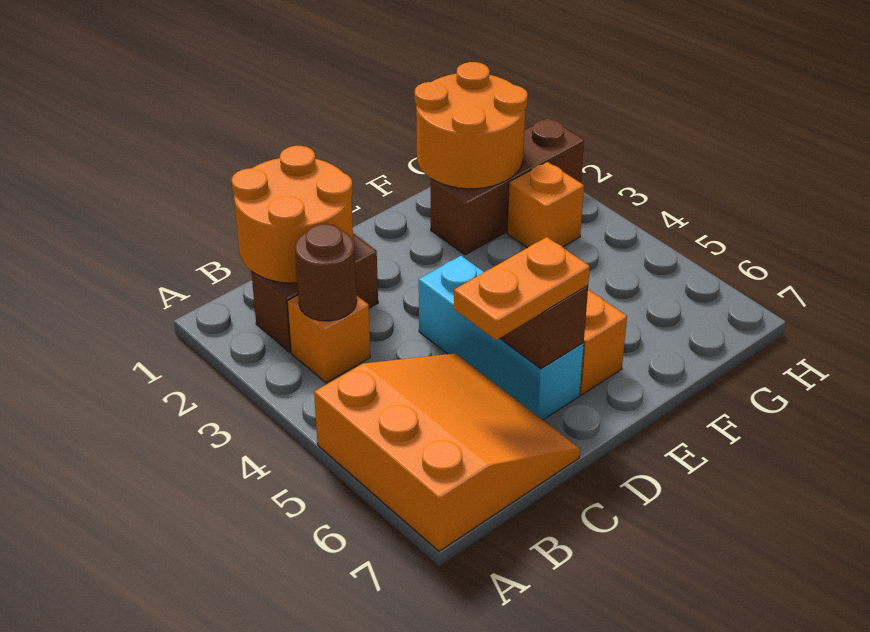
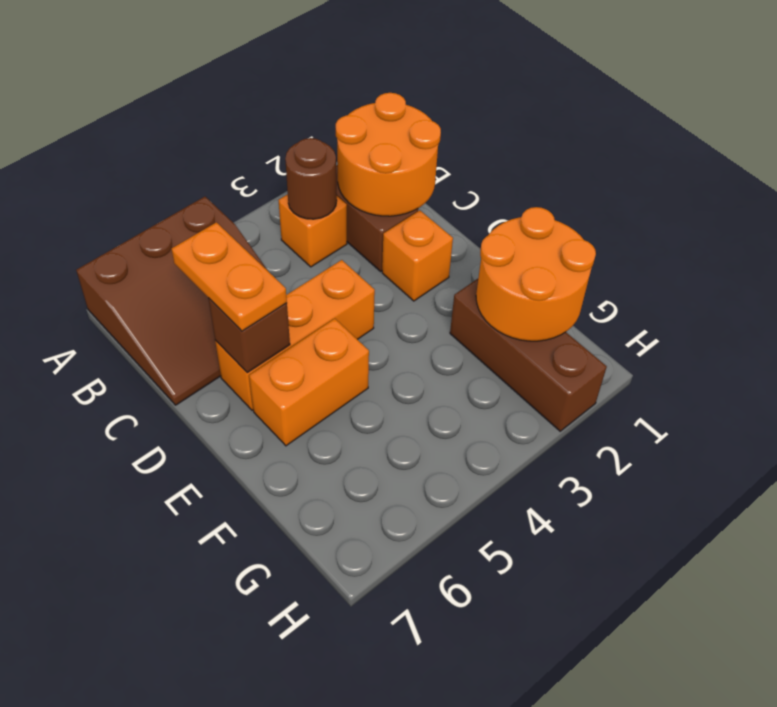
orange slope A5:C7 level 1 top A -> brown slope A5:C7 level 1 top A
cyan brick D4:D6 level 1 -> orange brick D4:D6 level 1
orange brick G3 level 1 -> orange brick D2 level 1

